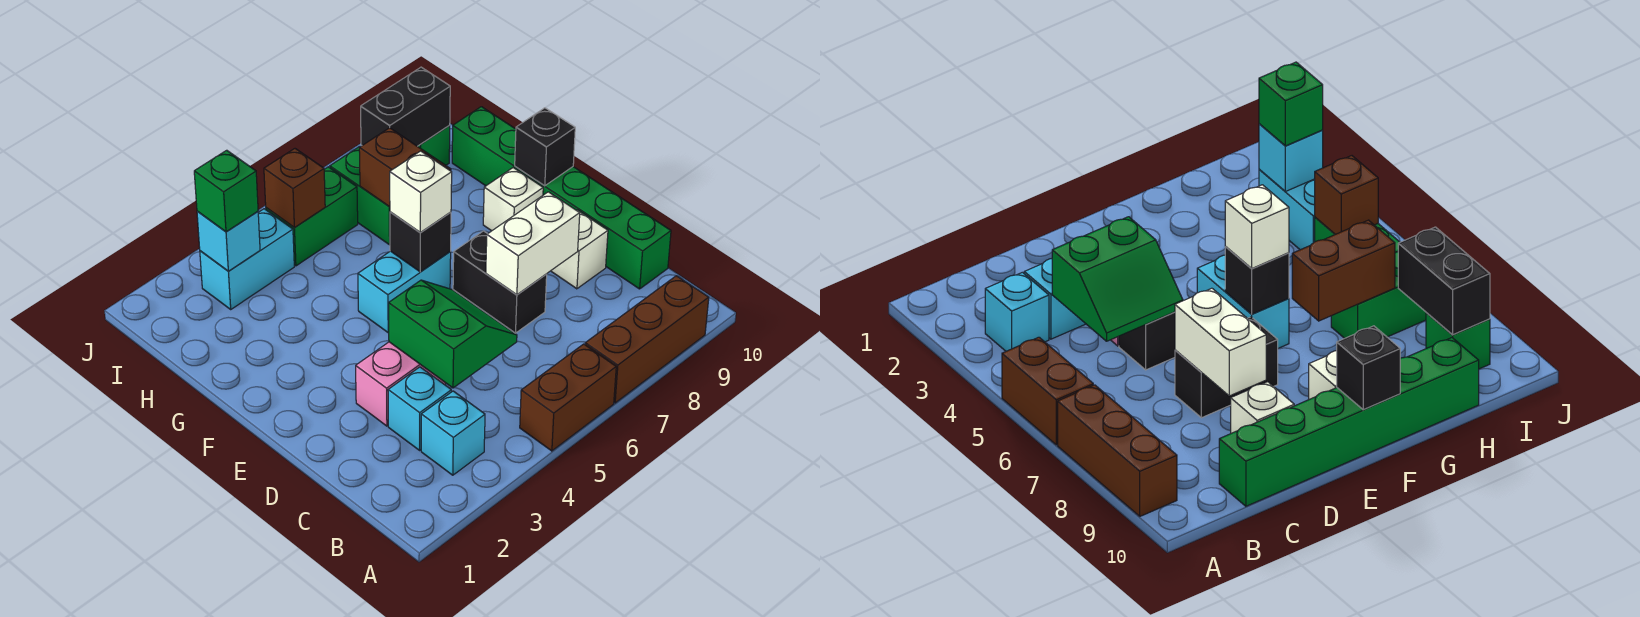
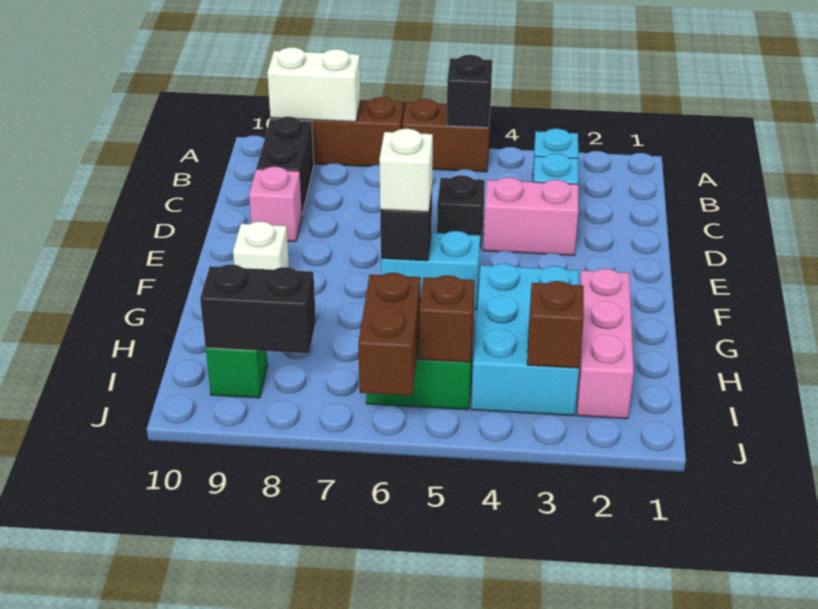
green slope C4:D5 level 2 top 4 -> none
green brick C10:H10 level 1 -> none
black brick D7:E7 level 1 -> black brick B9:C9 level 1
white brick D7:D8 level 2 -> white brick A8:A9 level 2
white brick D9 level 1 -> pink brick D9 level 1
black brick F10 level 2 -> black brick A5 level 2
none -> pink brick G2:I2 level 1
brown brick G7:H7 level 2 -> brown brick I6:J6 level 2
green brick H7:I7 level 1 -> none
cyan brick I3:I4 level 1 -> cyan brick G3:I4 level 1
cyan brick I3 level 2 -> brown brick I3 level 2
green brick I3 level 3 -> none

